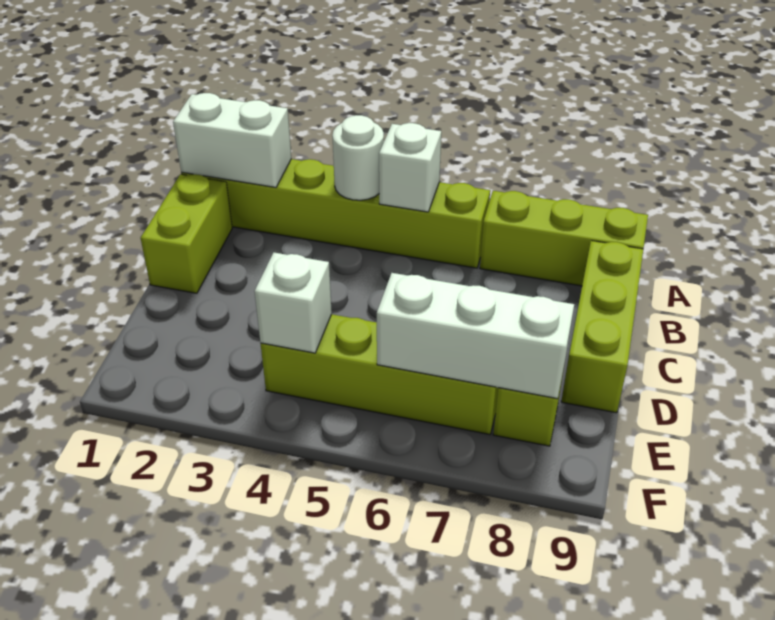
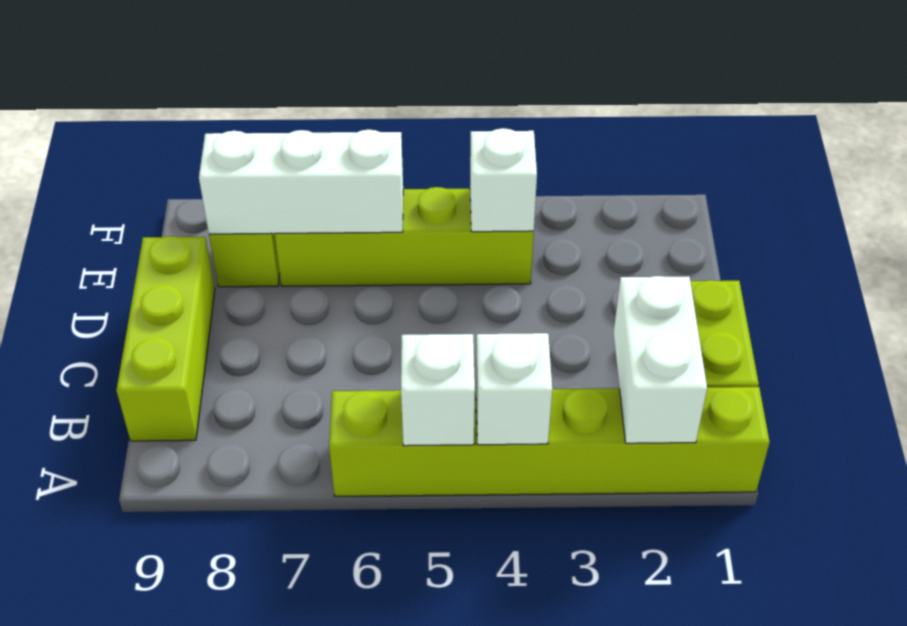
white brick A1:A2 level 2 -> white brick A2:B2 level 2
white round brick A4 level 2 -> white brick A4 level 2
lime brick A7:A9 level 1 -> none

